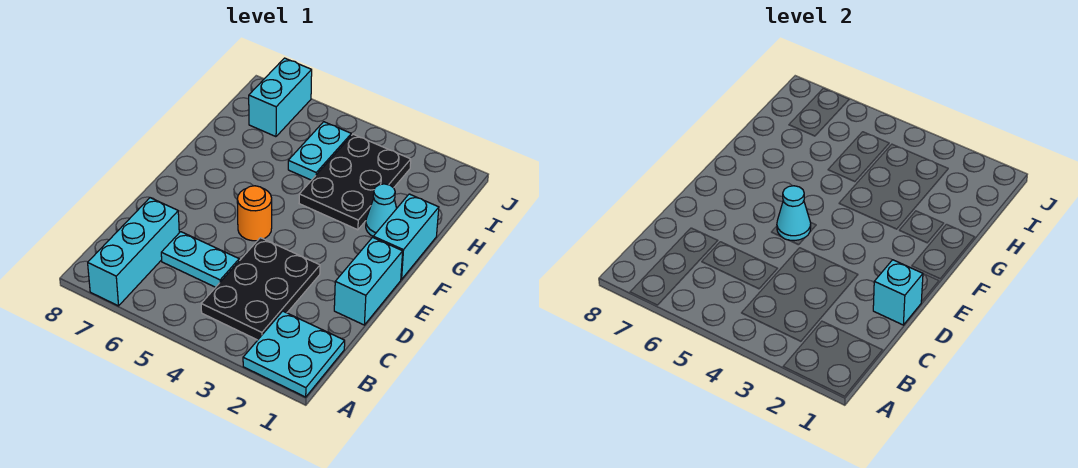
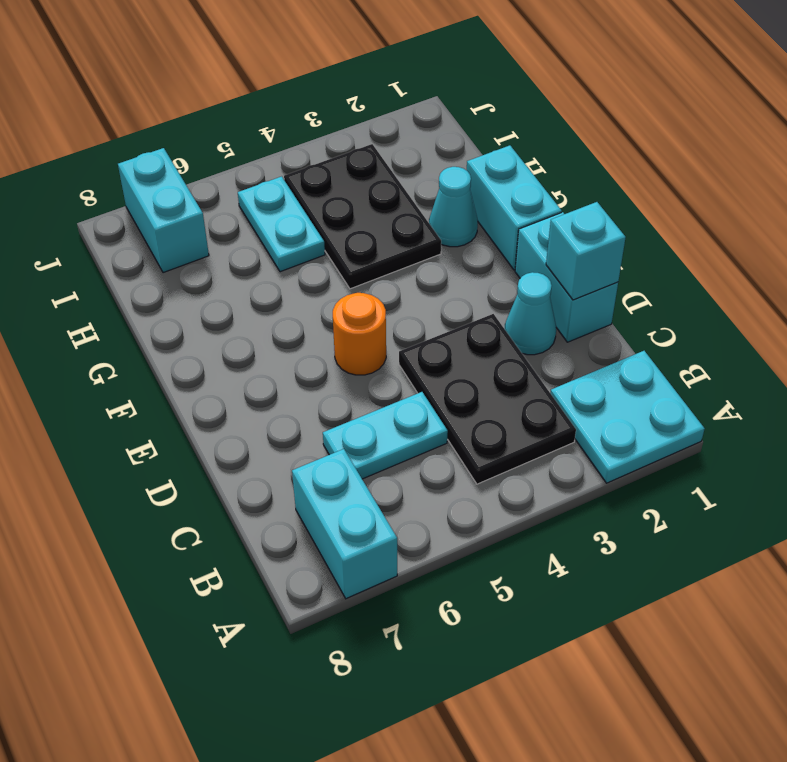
cyan brick A7:C7 level 1 -> cyan brick A7:B7 level 1
cyan cone E5 level 2 -> cyan cone D2 level 1

